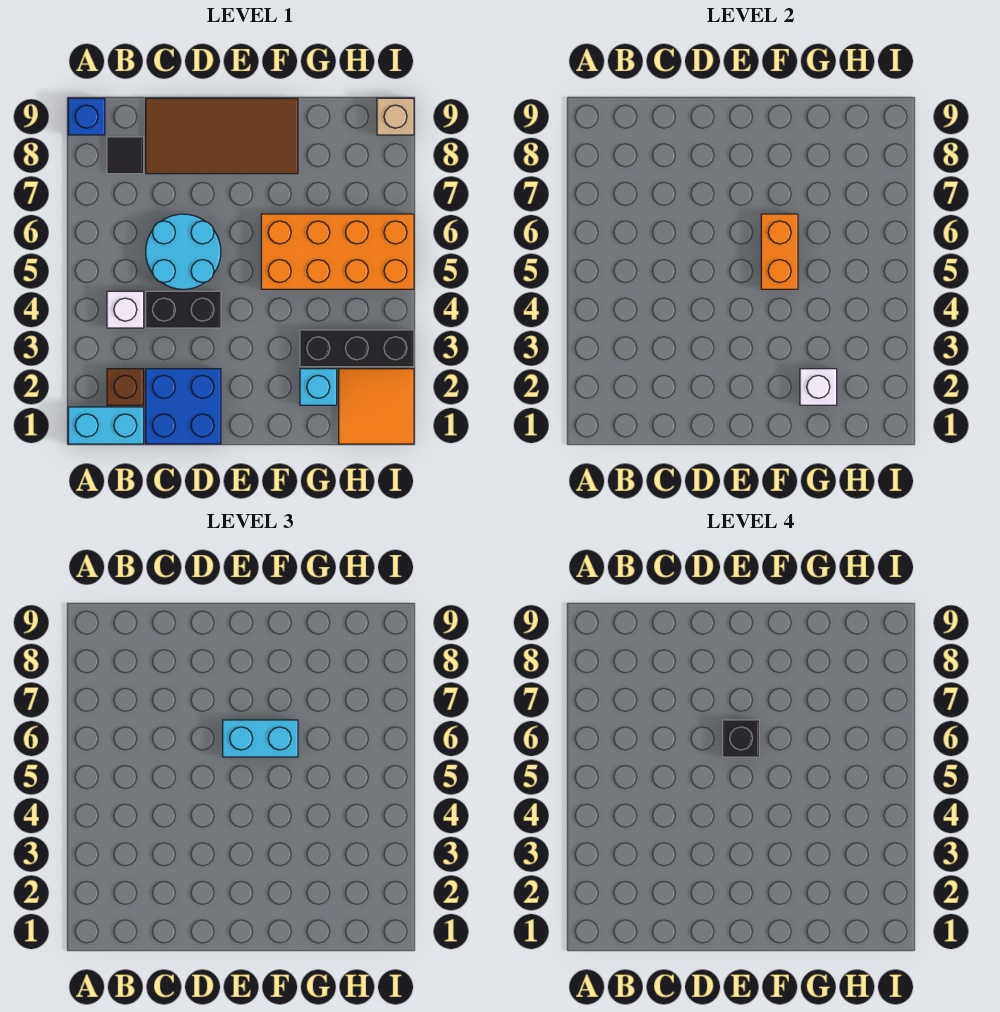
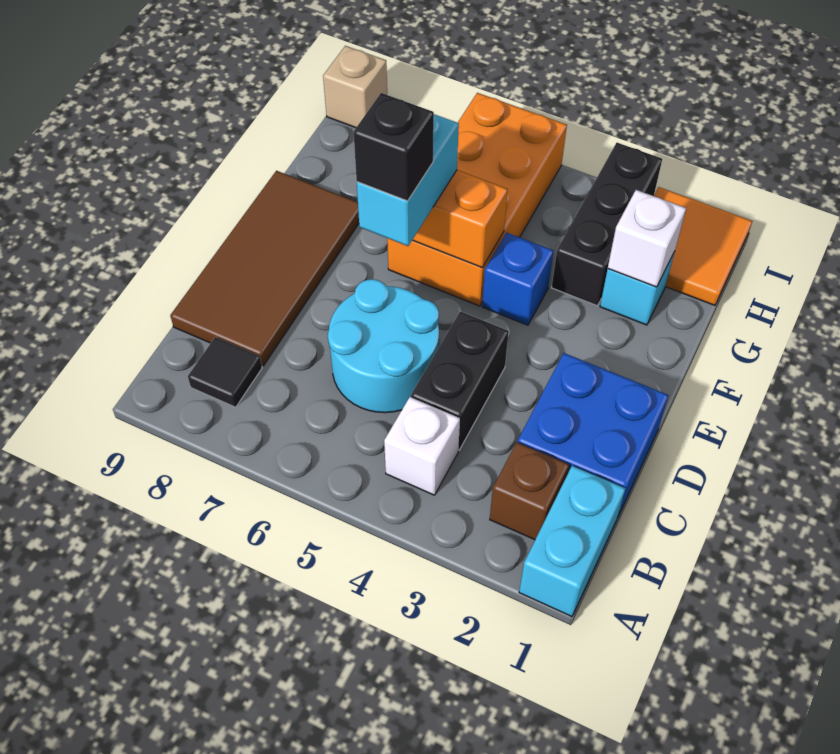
blue brick A9 level 1 -> blue brick F4 level 1

